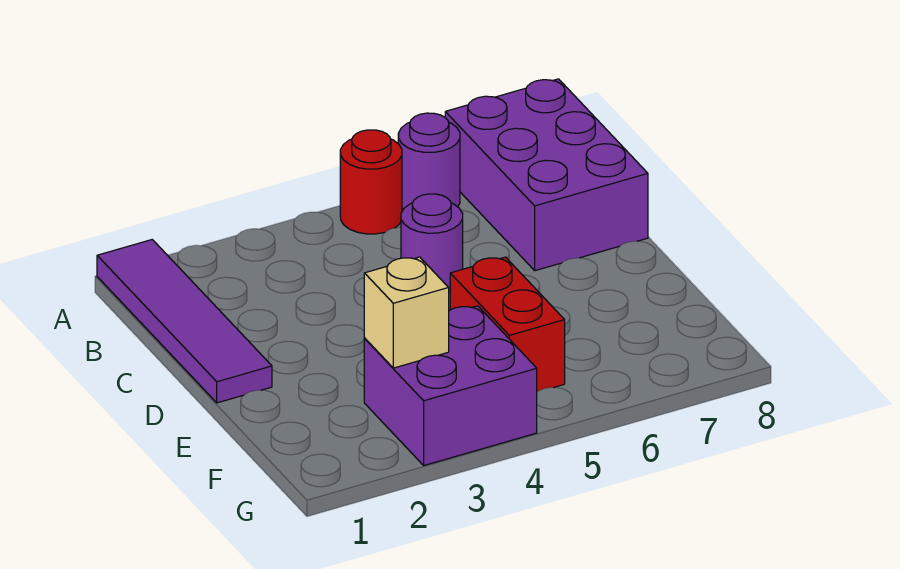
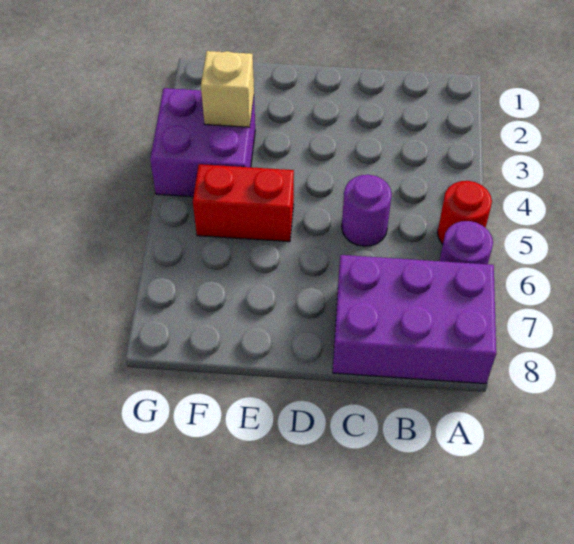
purple tile A1:D1 level 1 -> none

